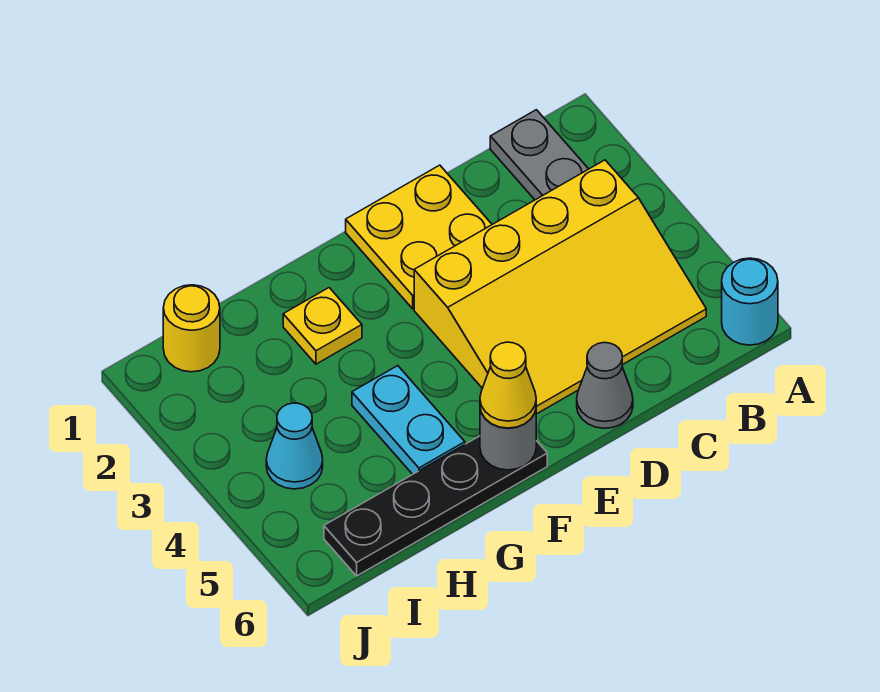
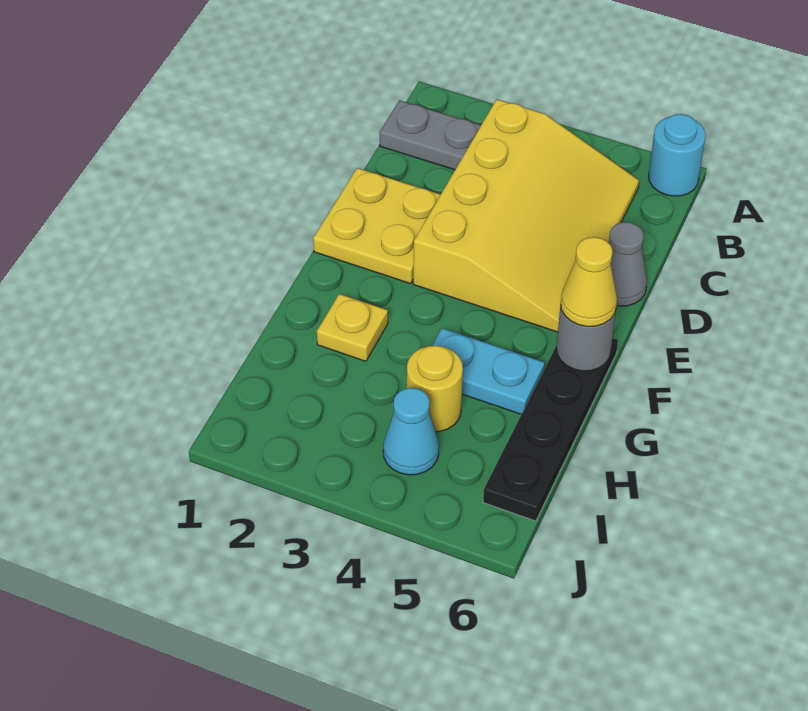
yellow round brick I1 level 1 -> yellow round brick H4 level 1

